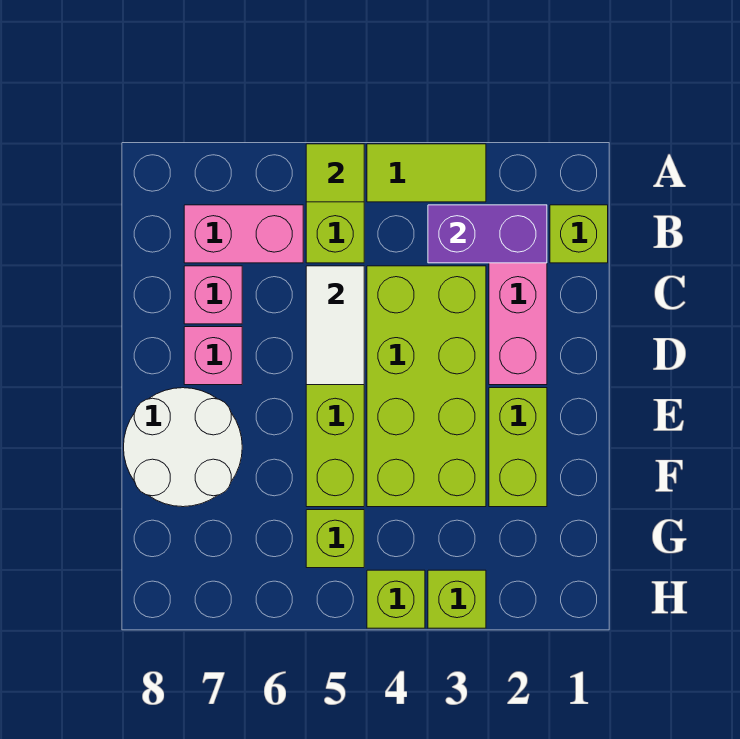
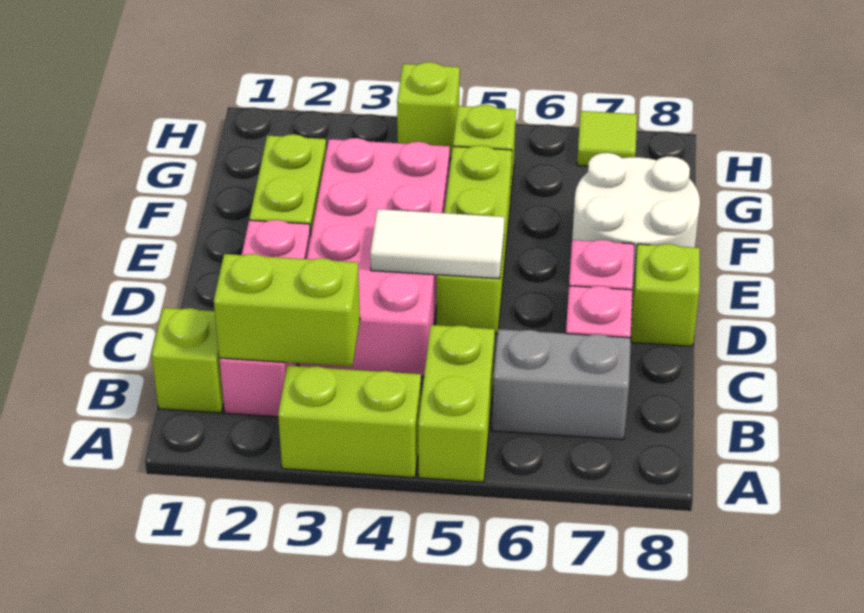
lime tile A3:A4 level 1 -> lime brick A3:A4 level 1
lime tile A5 level 2 -> lime tile H7 level 1
purple brick B2:B3 level 2 -> lime brick B2:B3 level 2
pink brick B6:B7 level 1 -> grey brick B6:B7 level 1
lime brick C3:F4 level 1 -> pink brick C3:F4 level 1
white tile C5:D5 level 2 -> white tile D4:D5 level 2
lime brick H3 level 1 -> lime brick D8 level 1

